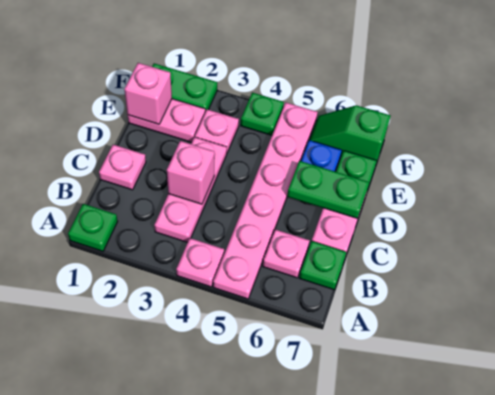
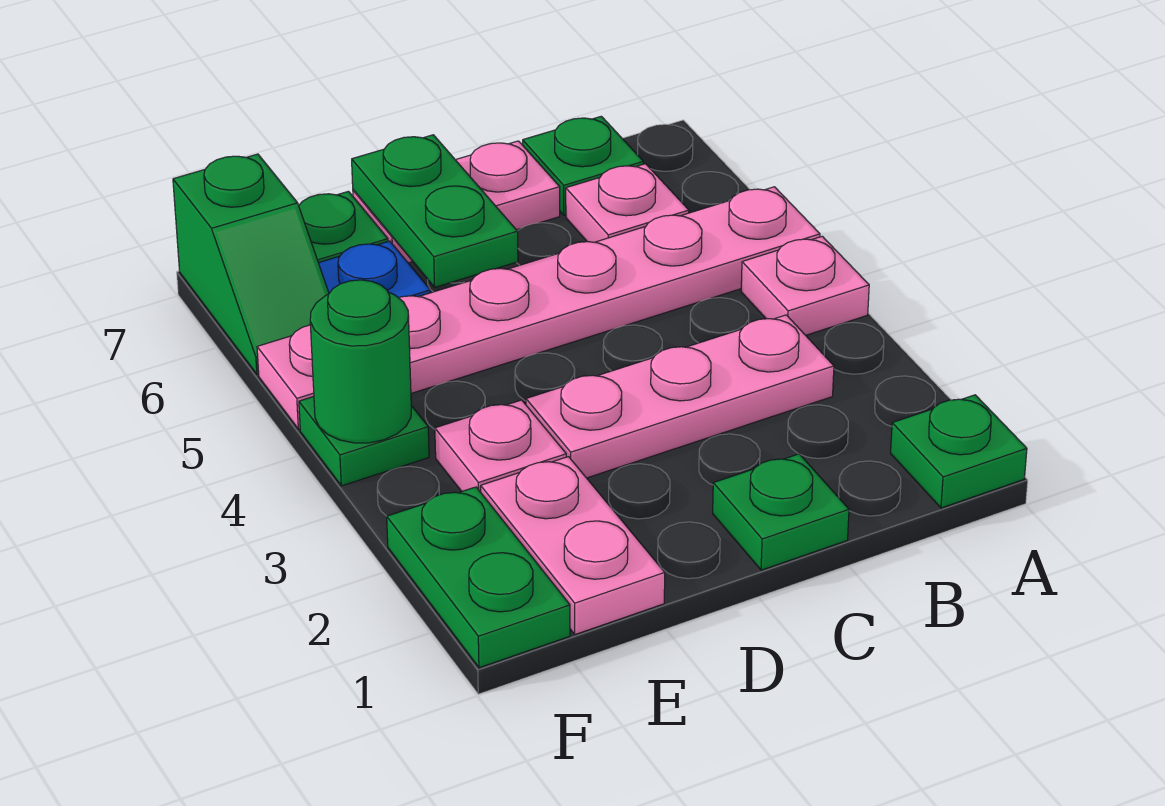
pink plate C1 level 1 -> green plate C1 level 1
pink brick C3 level 2 -> none
pink brick E1 level 2 -> none
none -> green round brick F4 level 2

